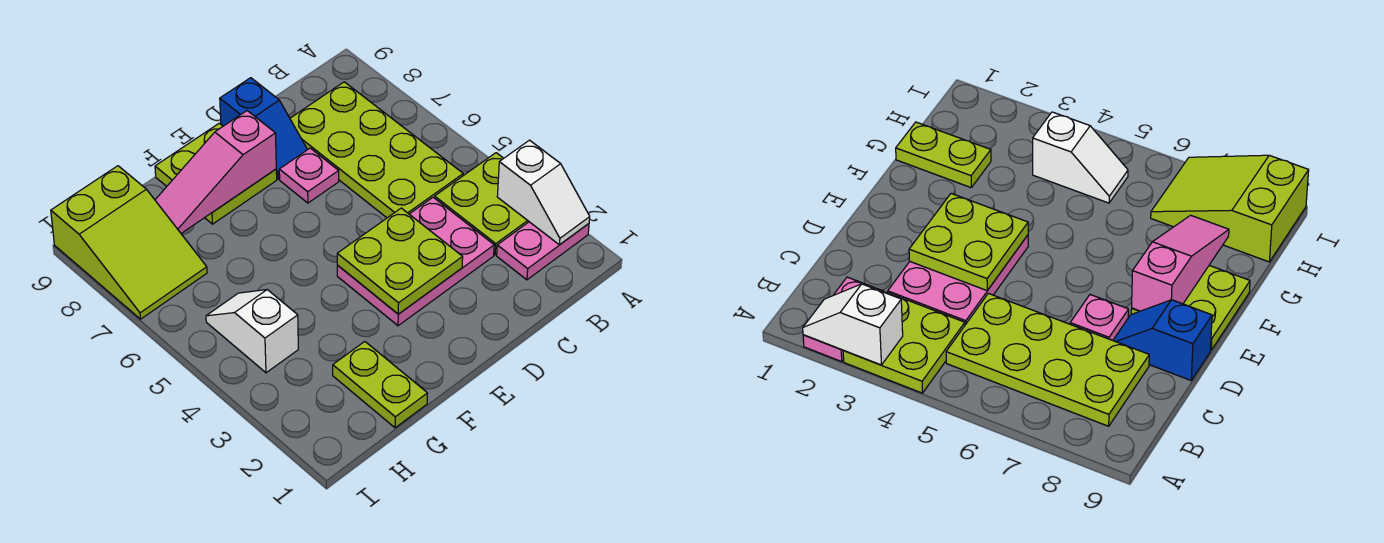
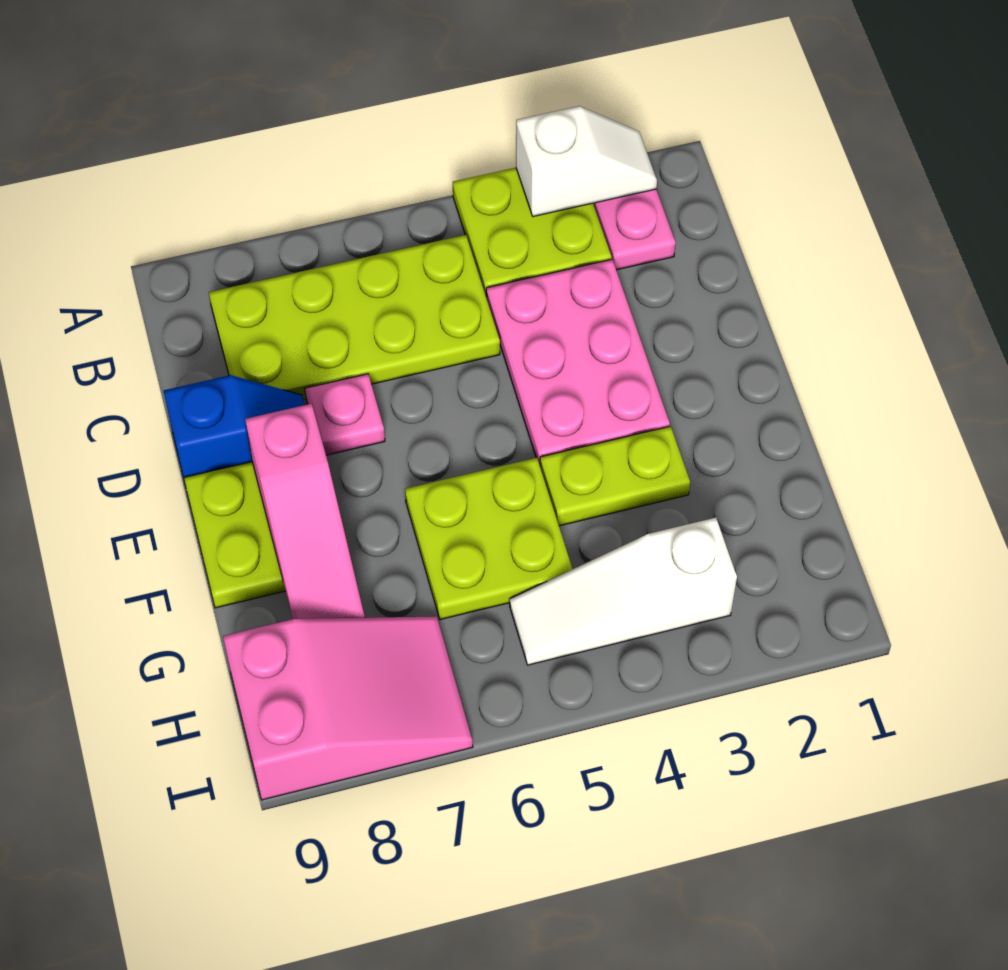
lime plate D3:E4 level 2 -> lime plate F5:G6 level 1
lime plate G1:G2 level 1 -> lime plate F3:F4 level 1
white slope H4:H5 level 1 top 4 -> white slope H3:H5 level 1 top 3
lime slope H7:I9 level 1 top 9 -> pink slope H7:I9 level 1 top 9

